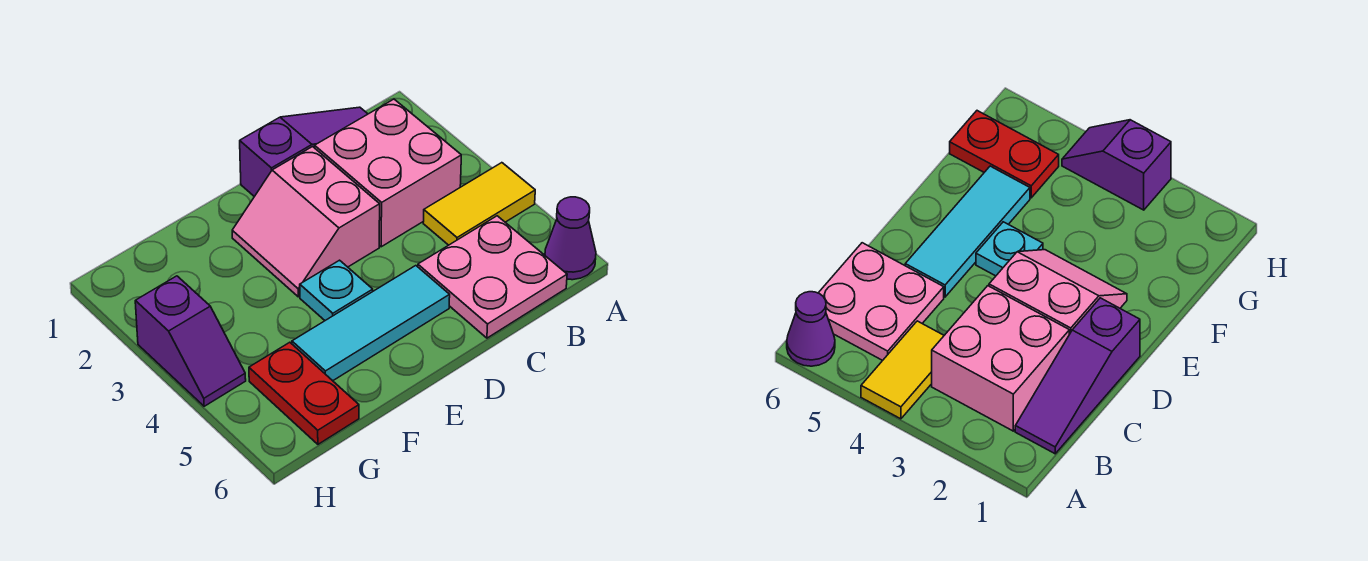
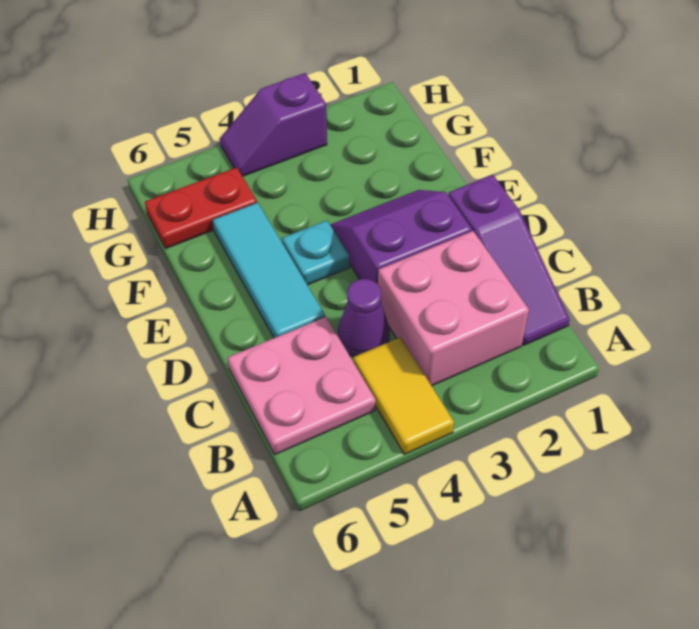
purple cone A6 level 1 -> purple cone C4 level 1
pink slope D2:E3 level 1 top D -> purple slope D2:E3 level 1 top D

